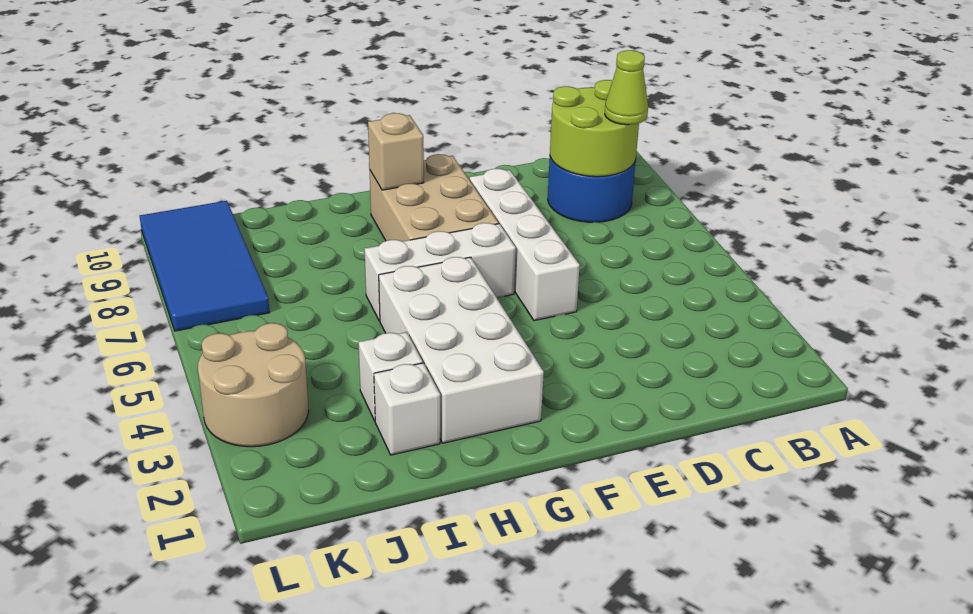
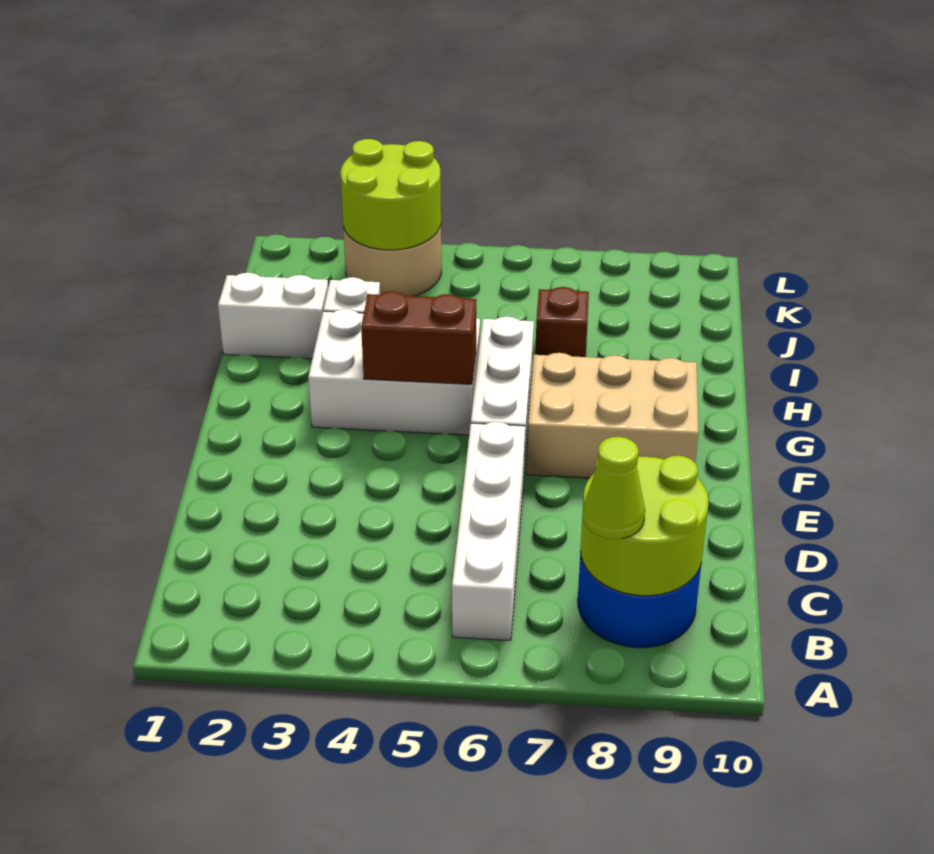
white brick E5:E8 level 1 -> white brick B6:E6 level 1
white brick G2:H5 level 1 -> white brick G3:H5 level 1
none -> brown brick G4:G5 level 2
tan brick G9 level 2 -> none
white brick I2 level 1 -> white brick I1:I2 level 1
none -> brown brick I7 level 1
none -> lime round brick K3:L4 level 2
blue tile K7:L10 level 1 -> none

